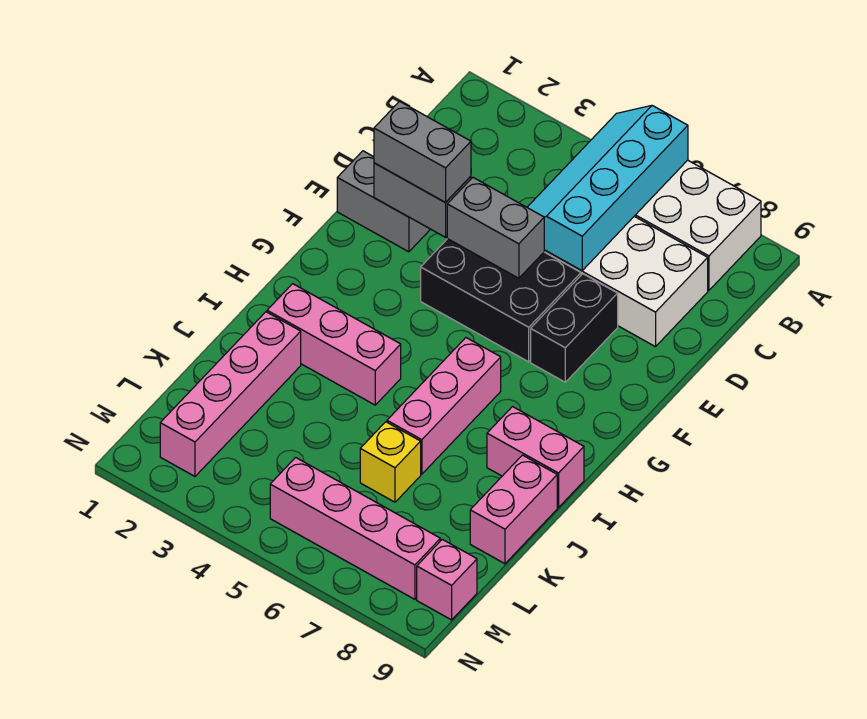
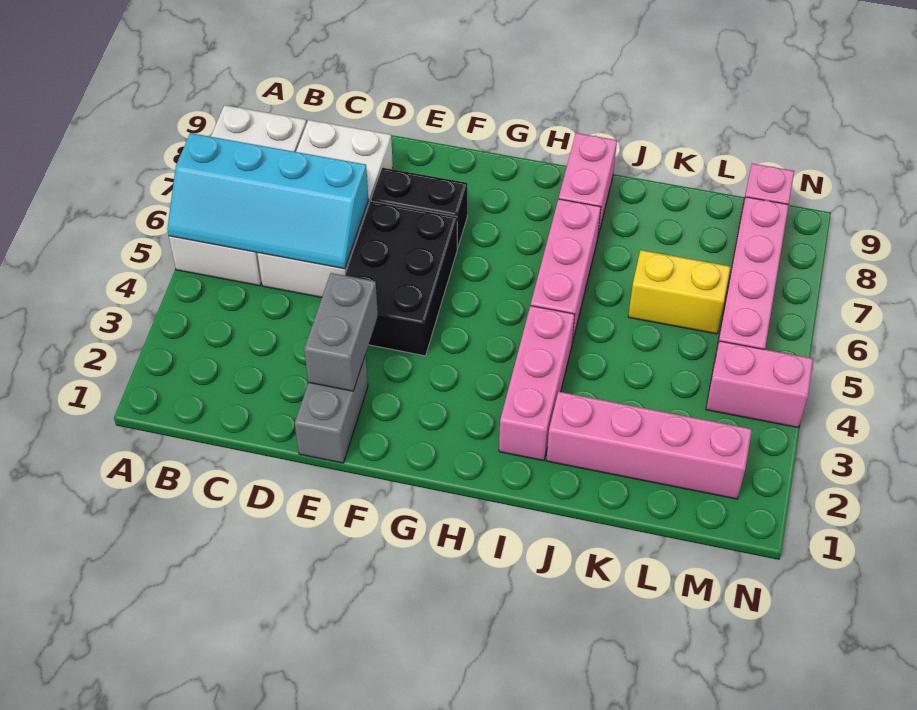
grey brick E2:E3 level 3 -> none
grey brick E4:E5 level 2 -> none
pink brick H6:J6 level 1 -> pink brick I5:I7 level 1
pink brick J9:K9 level 1 -> pink brick M4:N4 level 1
yellow brick K6 level 1 -> yellow brick K6:L6 level 1

